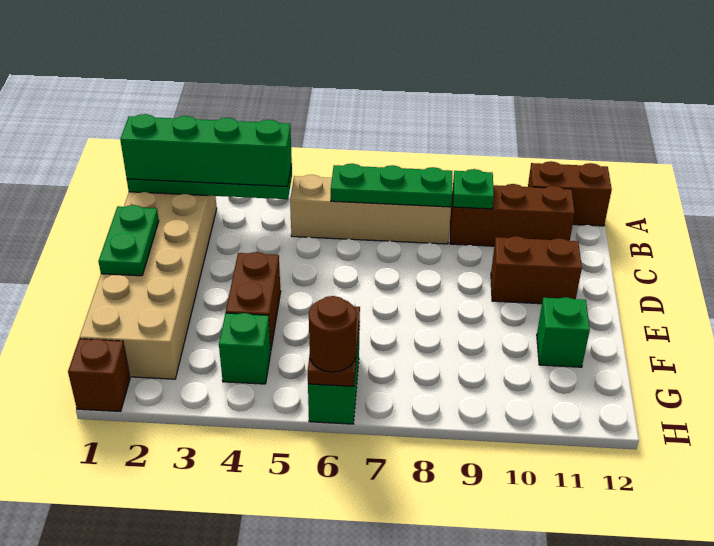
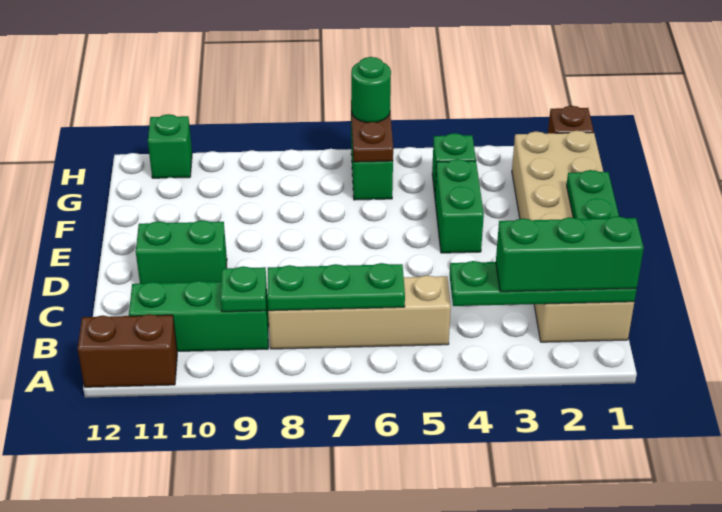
green brick B1:B4 level 3 -> green brick B1:B3 level 3
brown brick B9:B11 level 1 -> green brick B9:B11 level 1
brown brick D10:D11 level 1 -> green brick D10:D11 level 1
brown brick E4:F4 level 1 -> green brick E4:F4 level 1
green brick F11 level 1 -> green brick H11 level 1
brown round brick H6 level 3 -> green round brick H6 level 3

